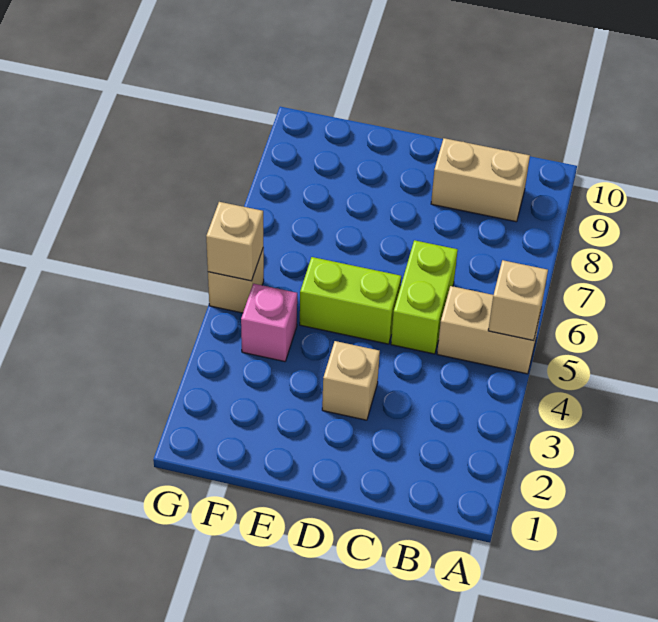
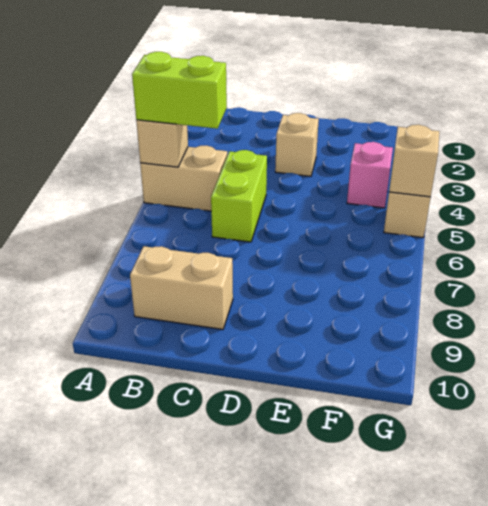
lime brick D5:E5 level 1 -> lime brick A5:B5 level 3

